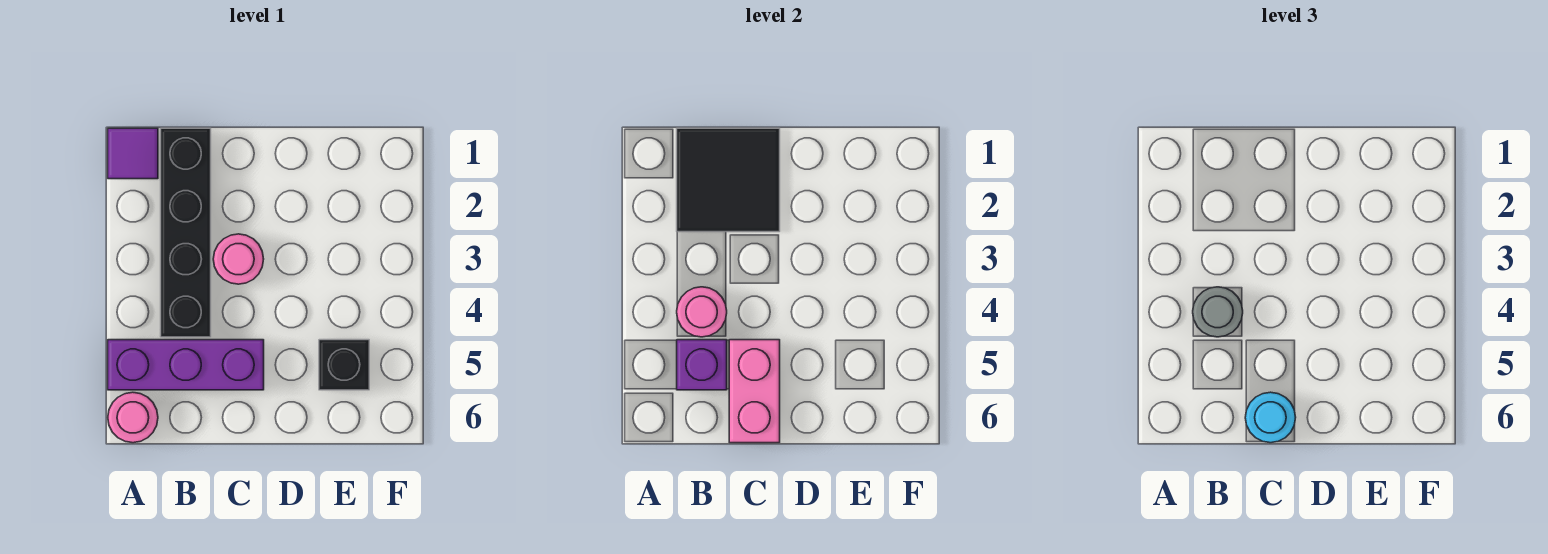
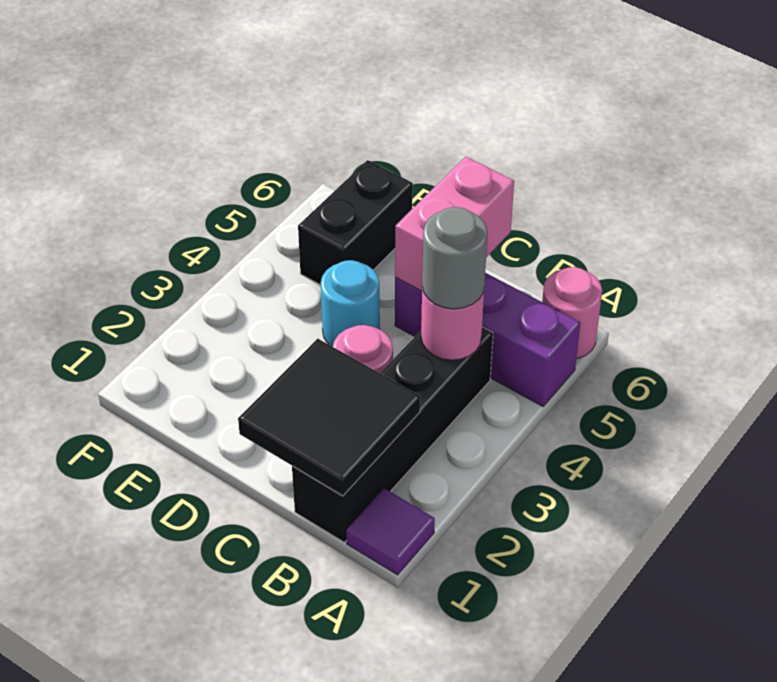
purple brick B5 level 2 -> none
cyan round brick C6 level 3 -> cyan round brick D4 level 1
black brick E5 level 1 -> black brick E5:E6 level 1

